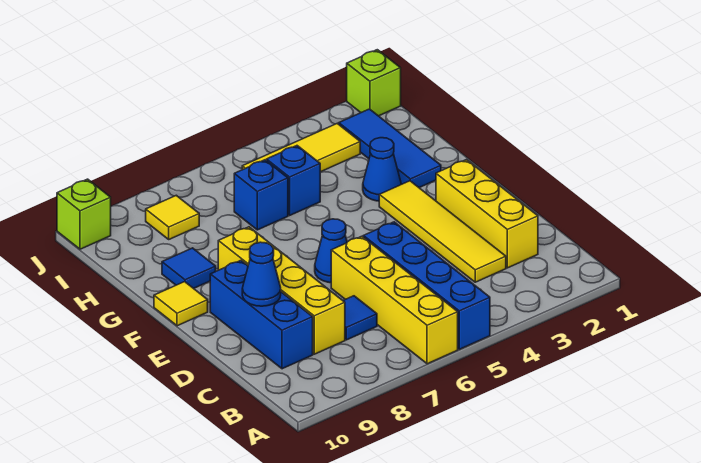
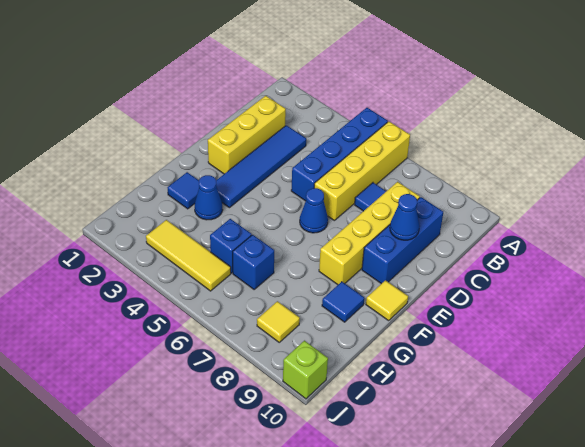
yellow tile C3:F3 level 1 -> blue tile C3:F3 level 1
blue tile G2:I2 level 1 -> blue tile G2 level 1
lime brick J1 level 1 -> none

